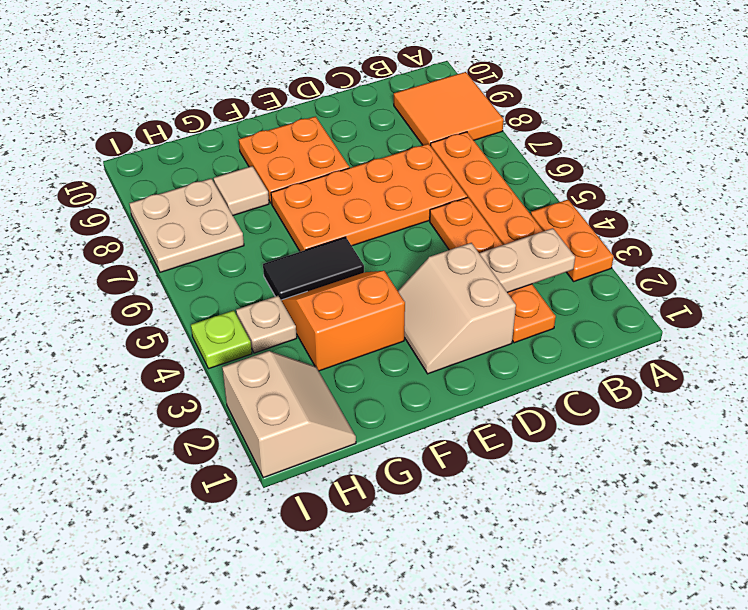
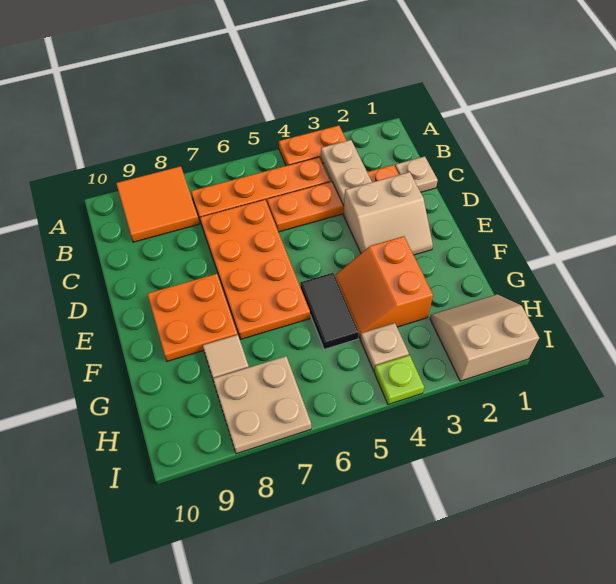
none -> tan plate C1 level 1

